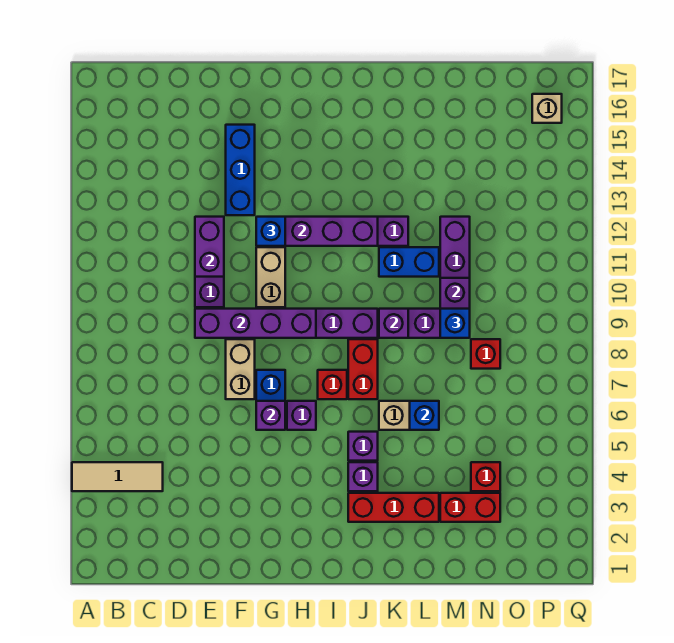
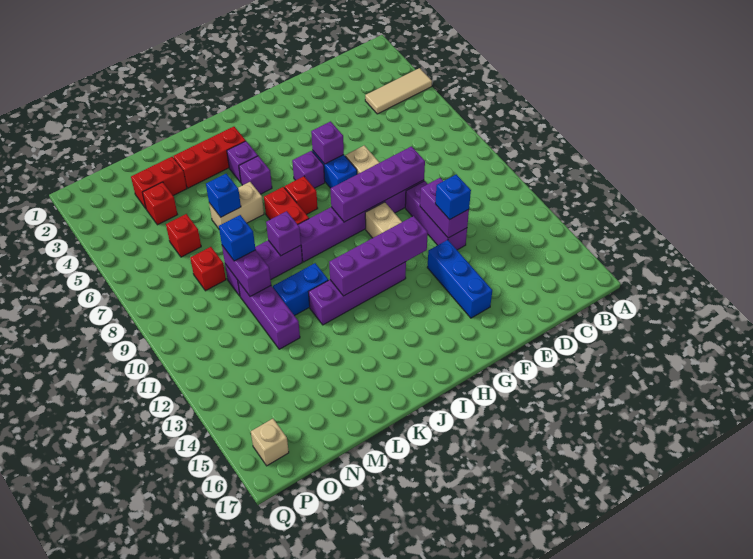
blue brick G12 level 3 -> blue brick E12 level 3
none -> red brick N6 level 1

